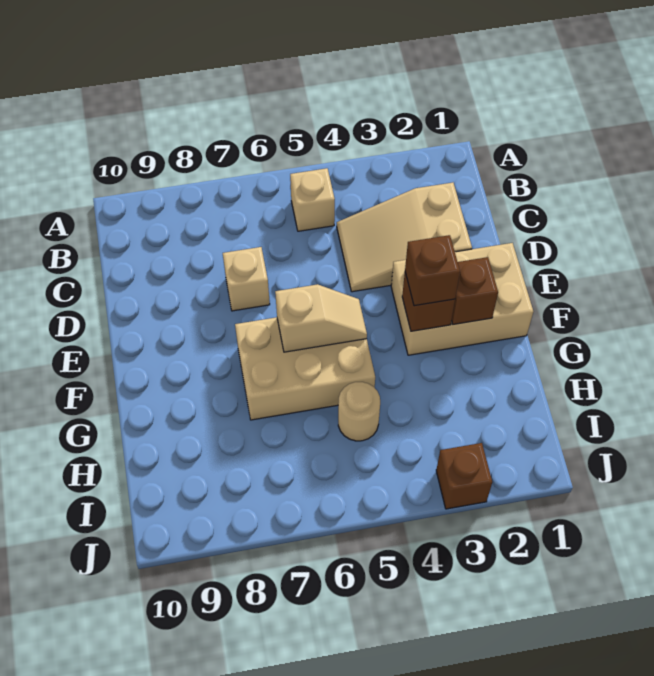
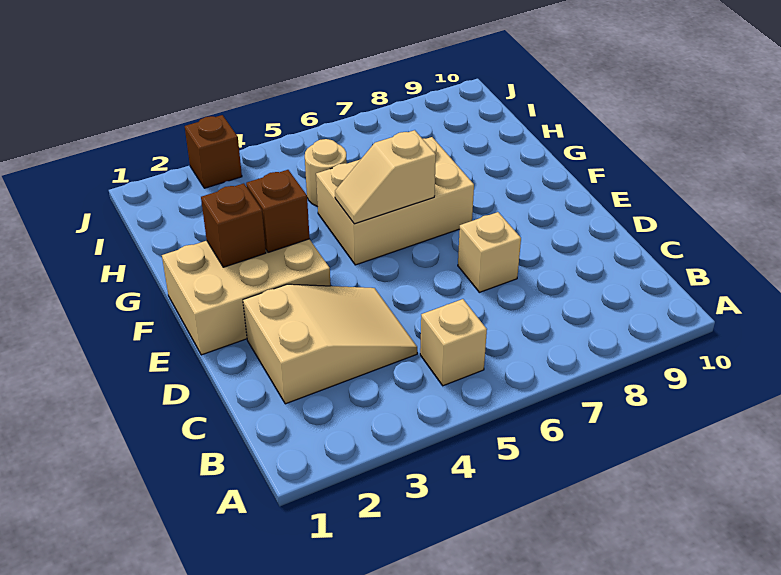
brown brick F3 level 3 -> none

